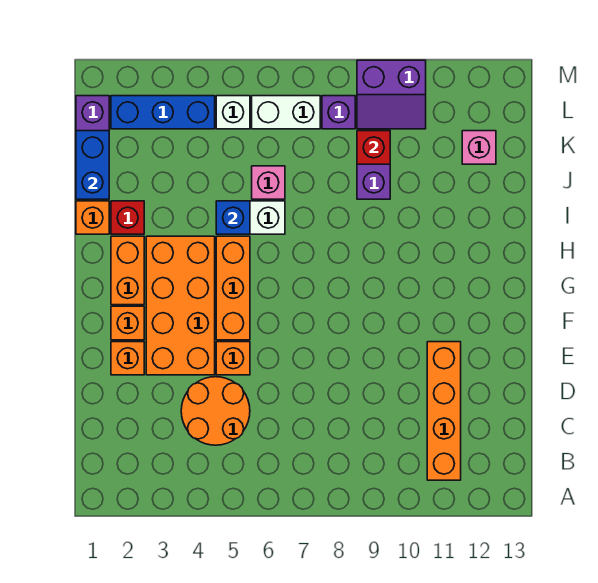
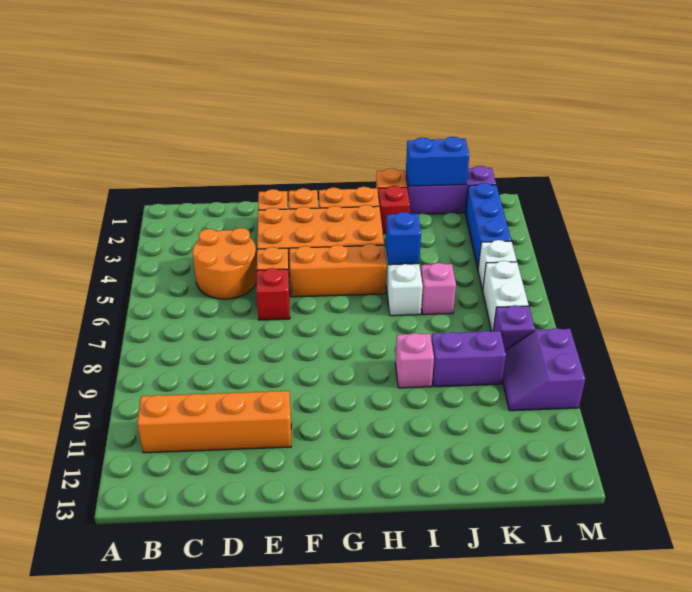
red brick K9 level 2 -> red brick E6 level 1
pink brick K12 level 1 -> pink brick I9 level 1

